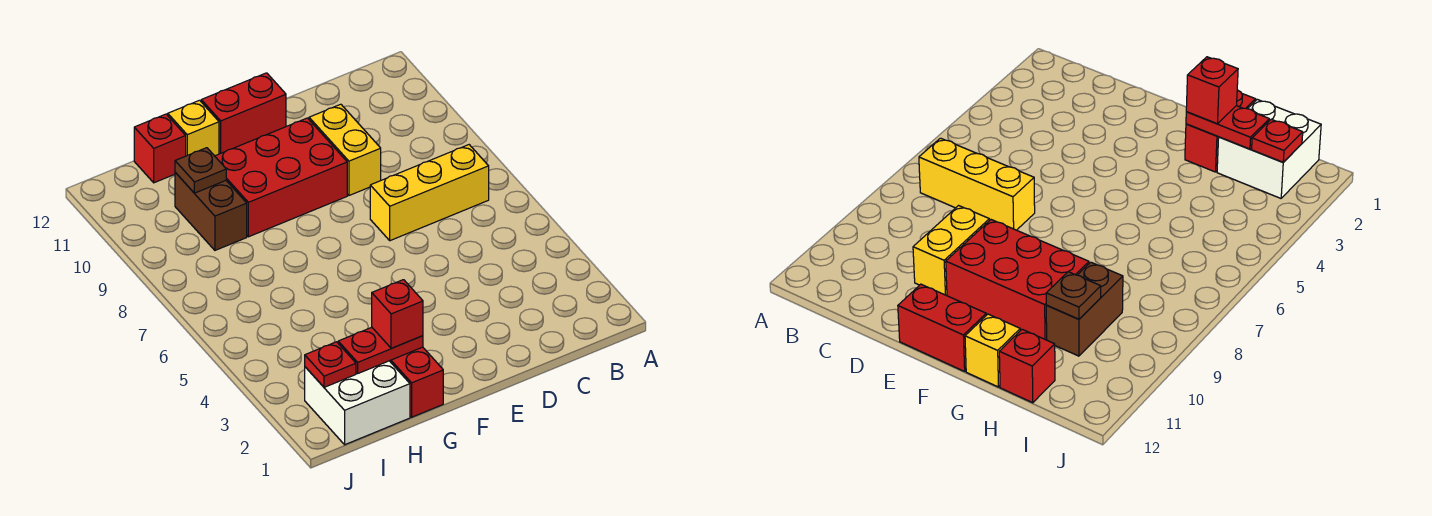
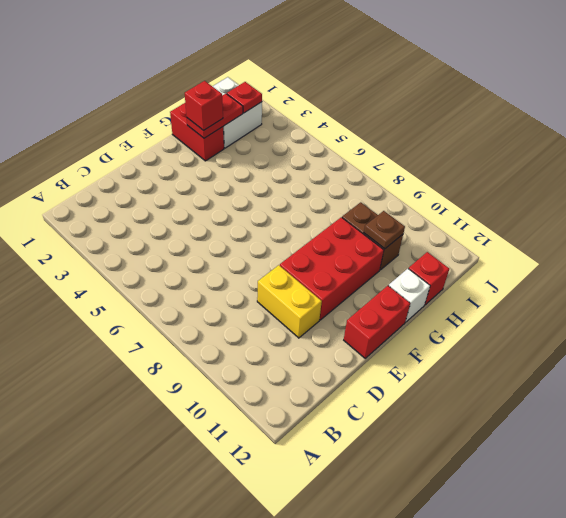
yellow brick B7:D7 level 1 -> none
yellow brick G12 level 1 -> white brick G12 level 1

